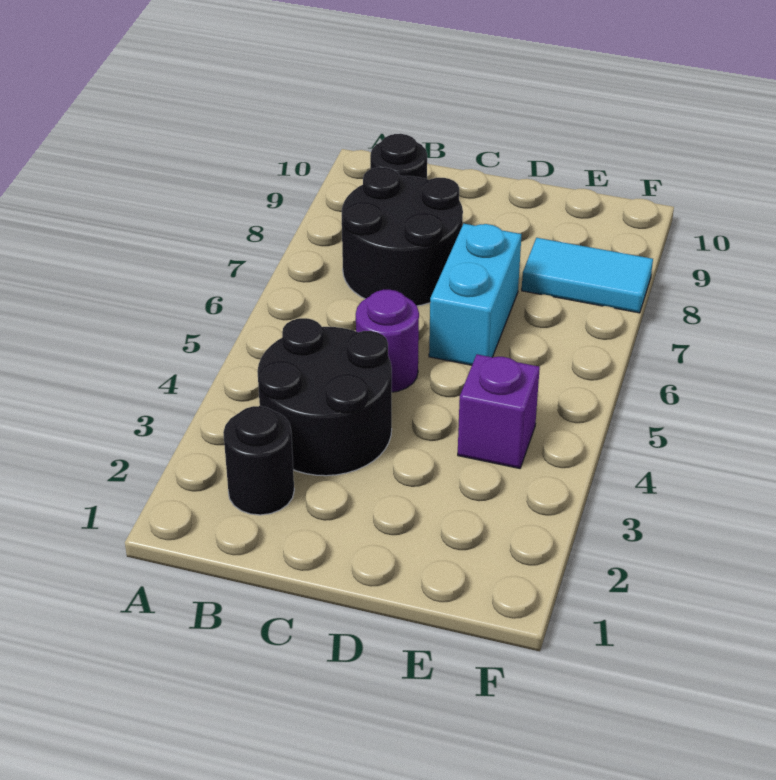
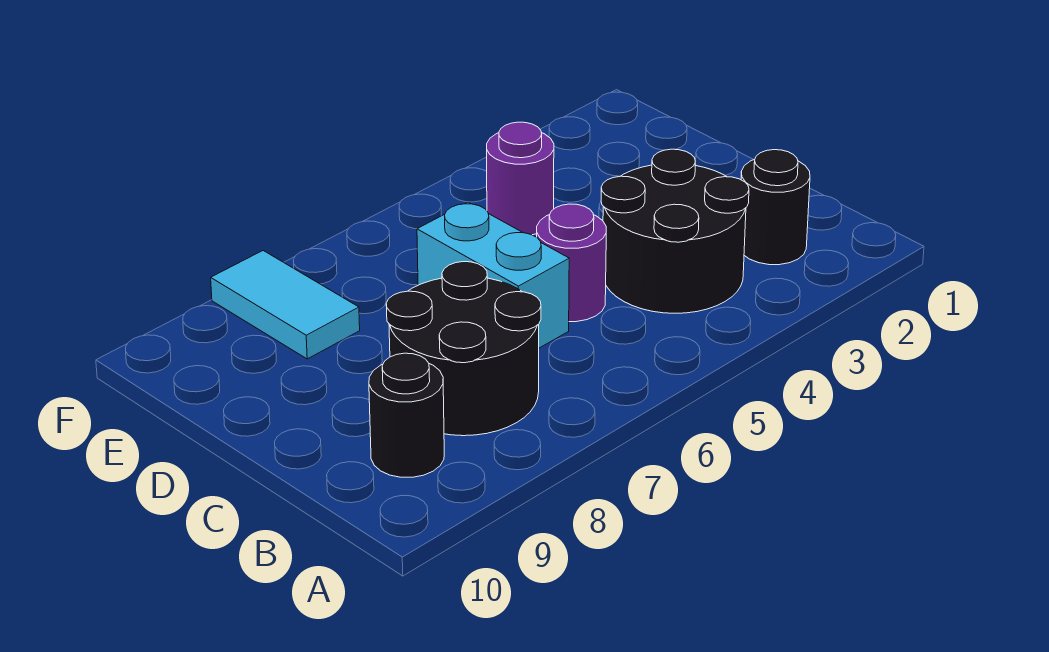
cyan brick D6:D7 level 1 -> cyan brick C6:D6 level 1
purple brick E4 level 1 -> purple round brick E4 level 1

